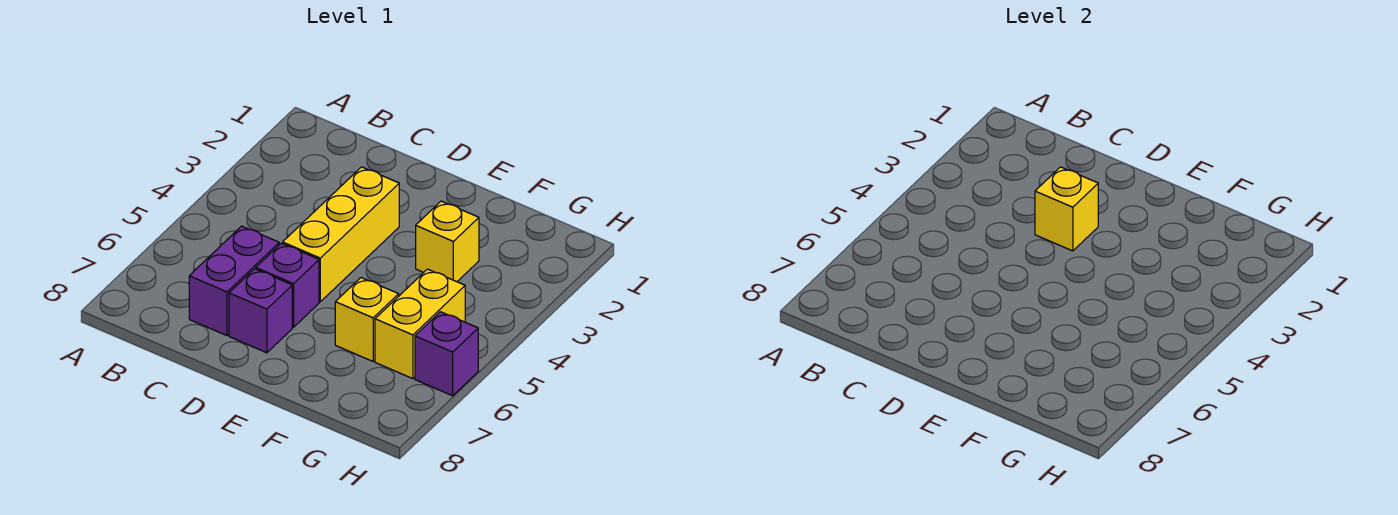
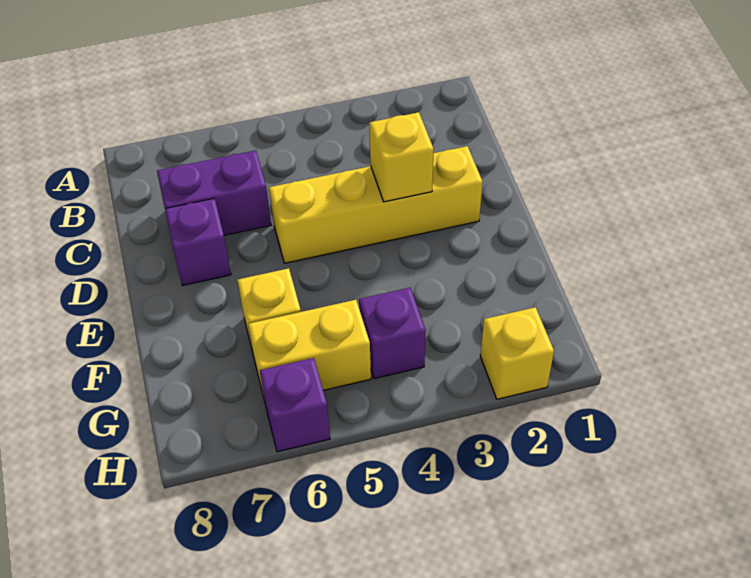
yellow brick D3:D5 level 1 -> yellow brick D2:D5 level 1
purple brick D6 level 1 -> purple brick G4 level 1
yellow brick F3 level 1 -> yellow brick H2 level 1

